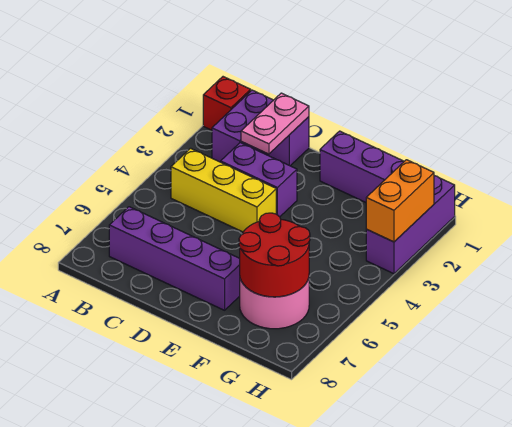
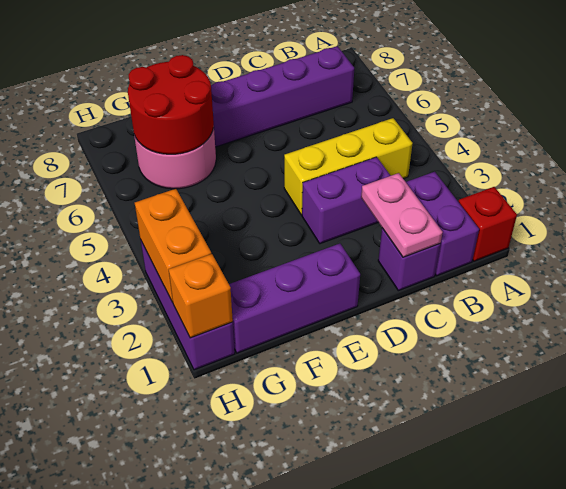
none -> orange brick H1 level 2

